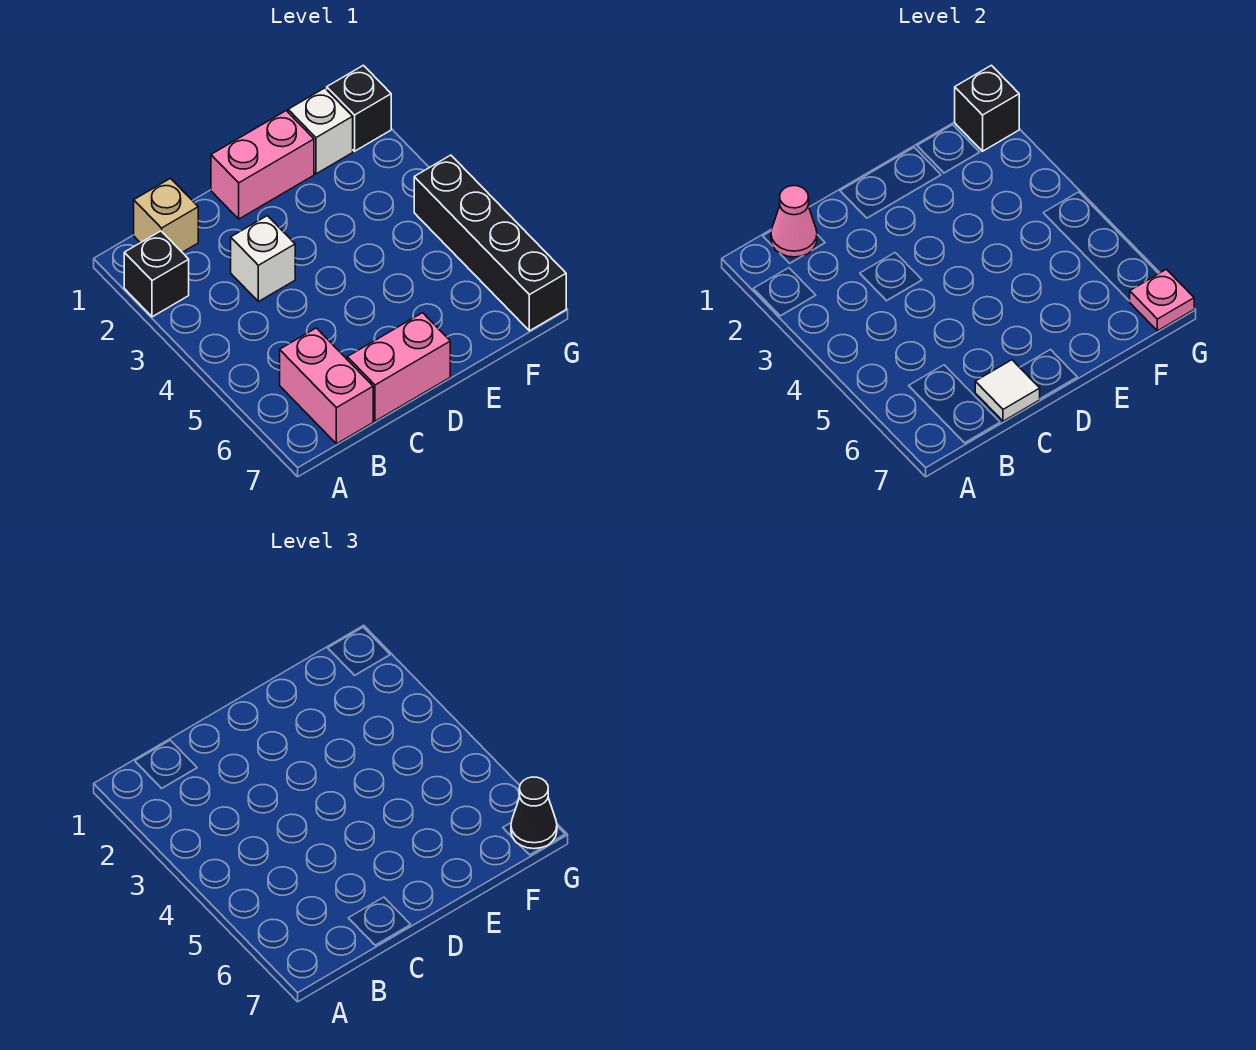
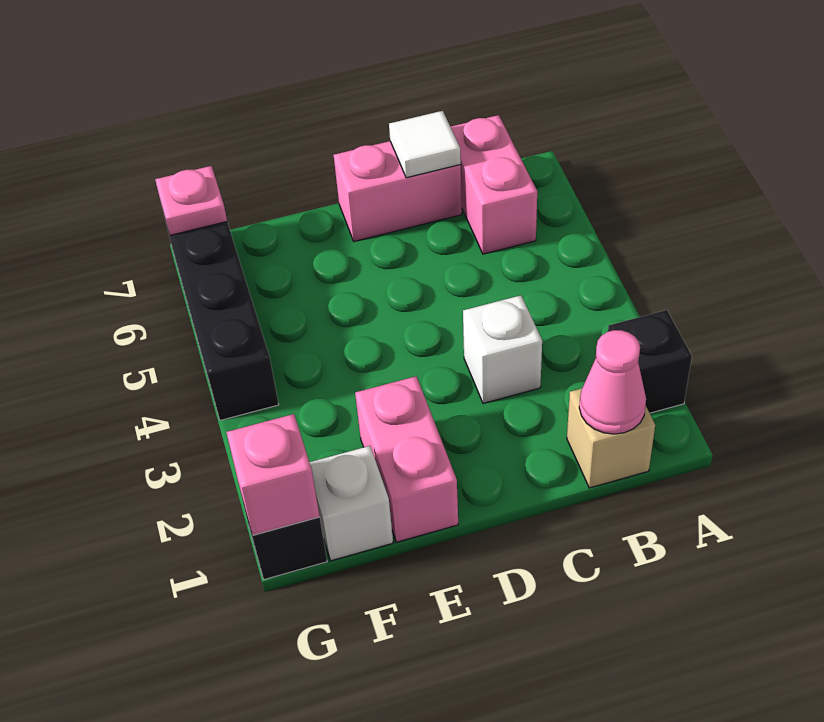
pink brick D1:E1 level 1 -> pink brick E1:E2 level 1
black brick G1 level 2 -> pink brick G1 level 2
black cone G7 level 3 -> none

